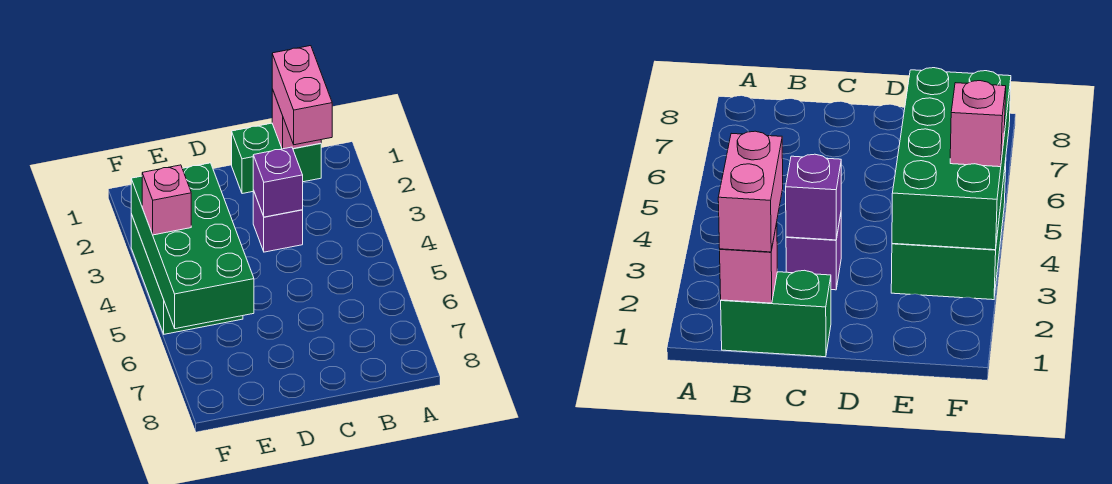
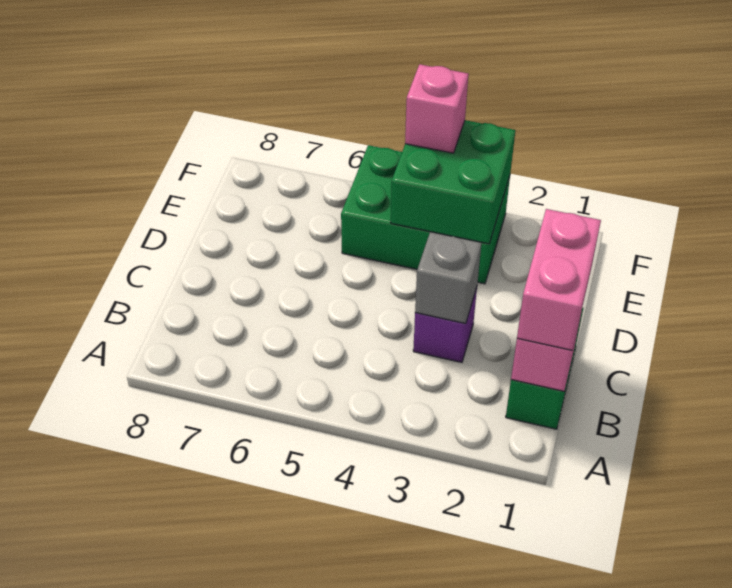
pink brick B1:B2 level 3 -> pink brick B1:C1 level 3
purple brick C3 level 2 -> grey brick C3 level 2
green brick E3:F6 level 2 -> green brick E3:F4 level 2

